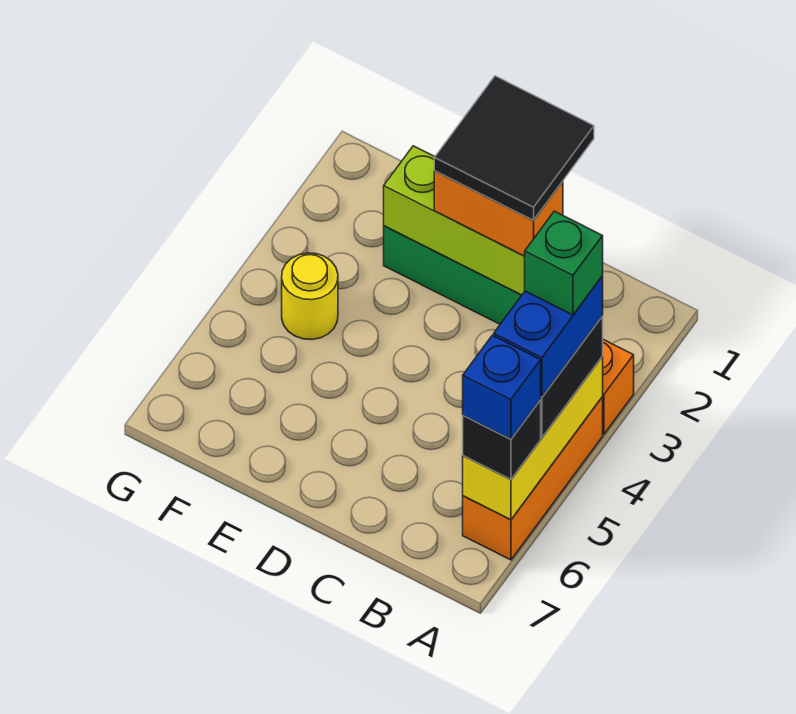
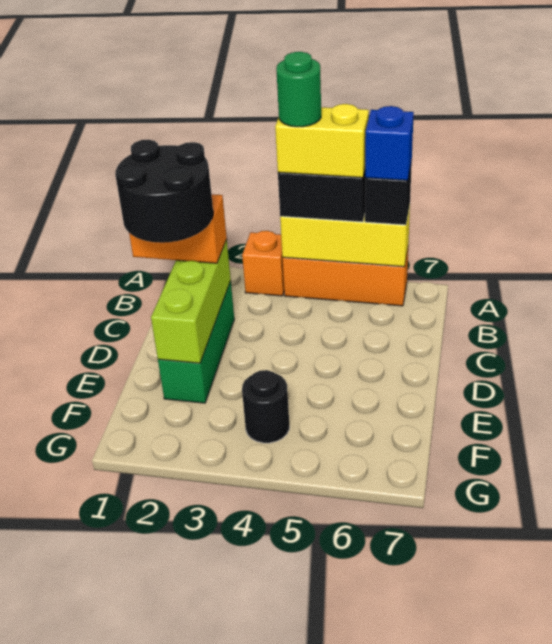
blue brick A4:A5 level 4 -> yellow brick A4:A5 level 4
green brick A4 level 5 -> green round brick A4 level 5
black tile C1:D2 level 4 -> black round brick C1:D2 level 4
orange brick C2:D2 level 3 -> orange brick C1:C2 level 3
yellow round brick F4 level 1 -> black round brick F4 level 1

